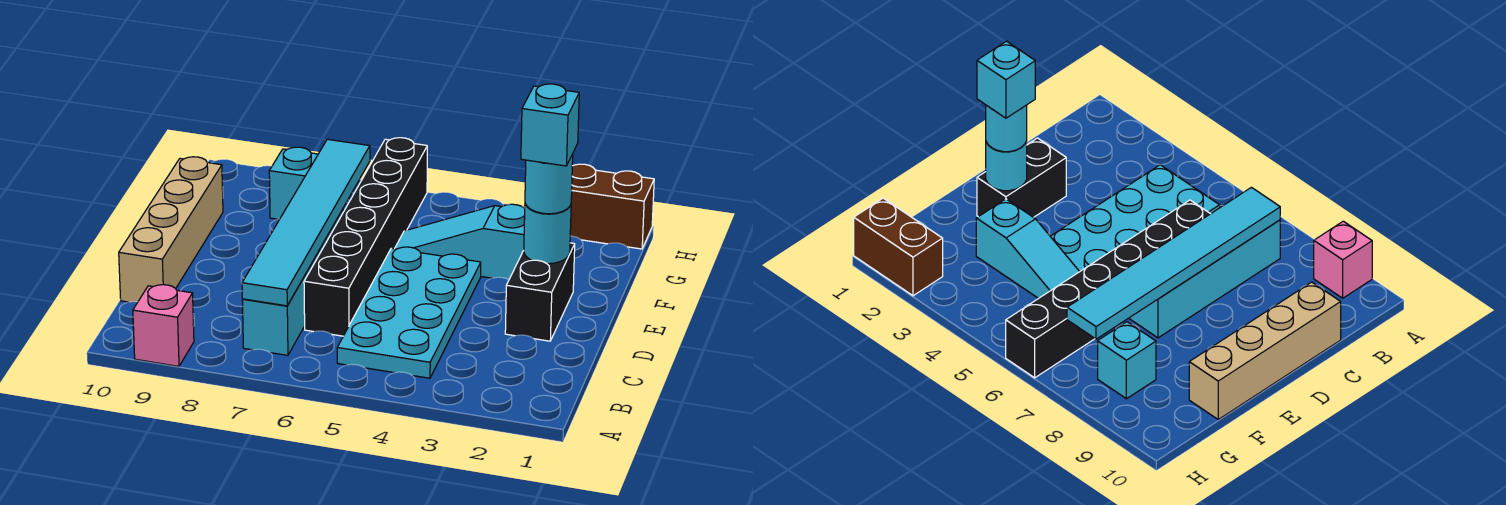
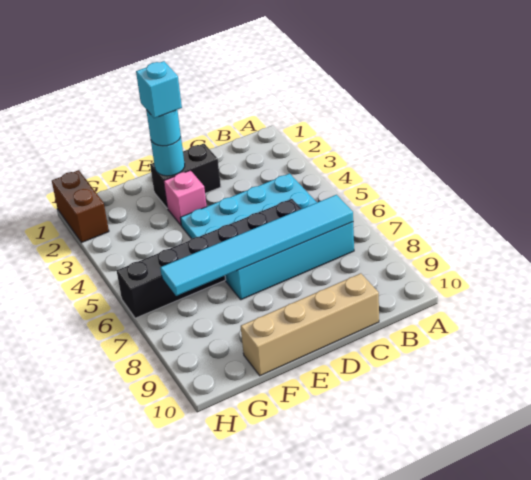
pink brick A9 level 1 -> pink brick E3 level 1
cyan slope F3:F5 level 1 top 3 -> none
cyan brick G8 level 1 -> none

